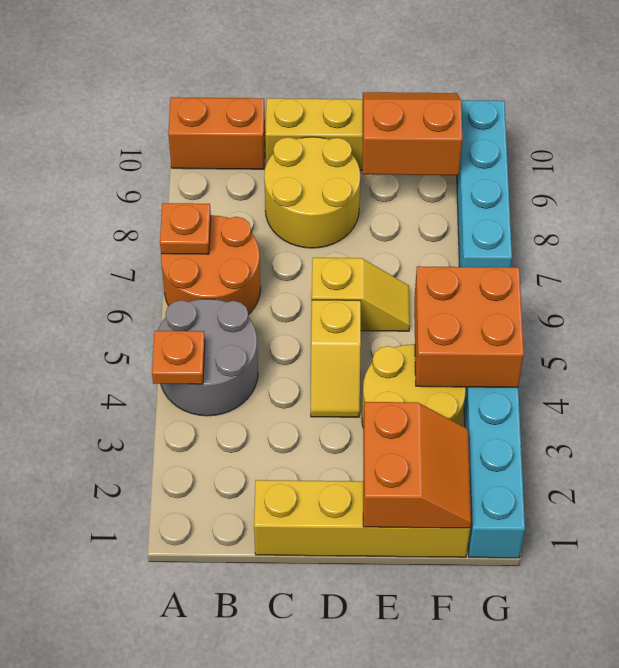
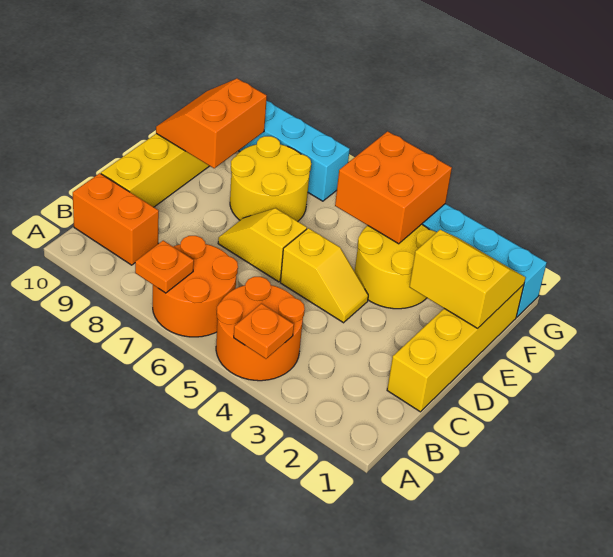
grey round brick A4:B5 level 1 -> orange round brick A4:B5 level 1
orange brick A10:B10 level 1 -> orange brick B9:B10 level 1
yellow round brick C8:D9 level 1 -> yellow round brick E7:F8 level 1
yellow slope D6:E6 level 1 top D -> yellow slope D6:D7 level 1 top 6
orange slope E1:F2 level 2 top E -> yellow slope E1:F2 level 2 top E

